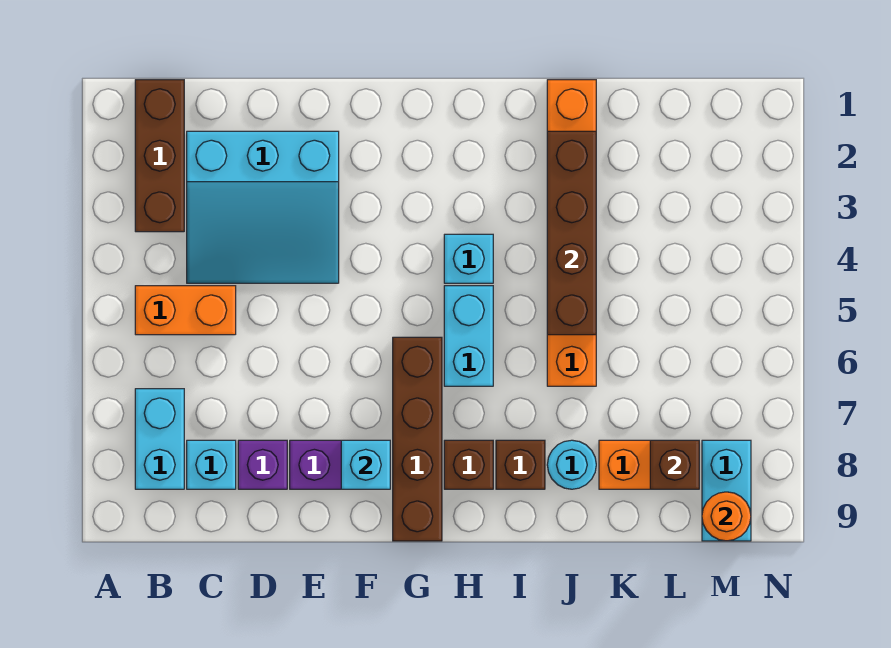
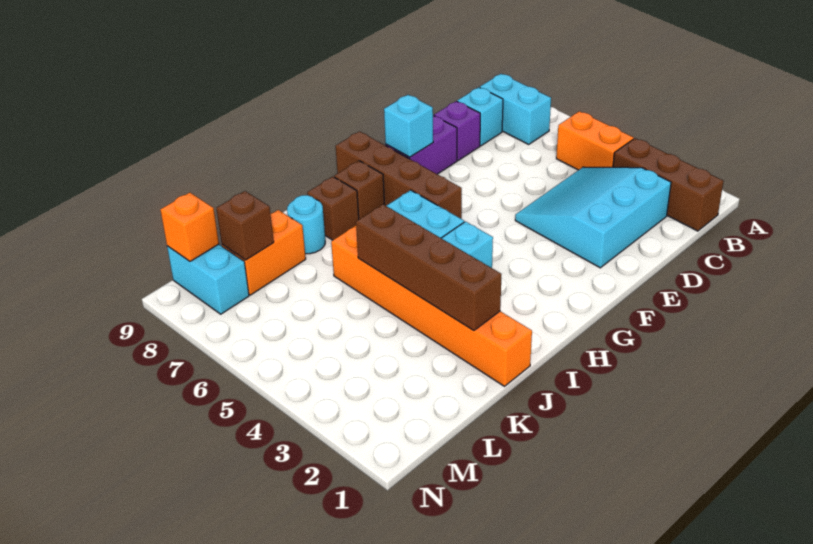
orange brick B5:C5 level 1 -> orange brick B4:B5 level 1
orange round brick M9 level 2 -> orange brick M9 level 2

